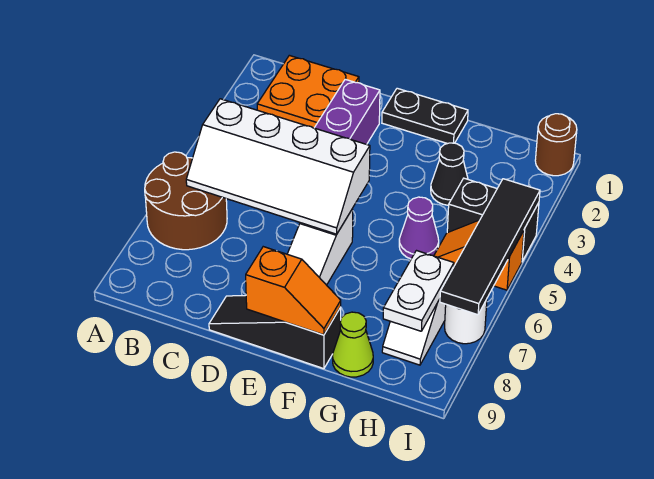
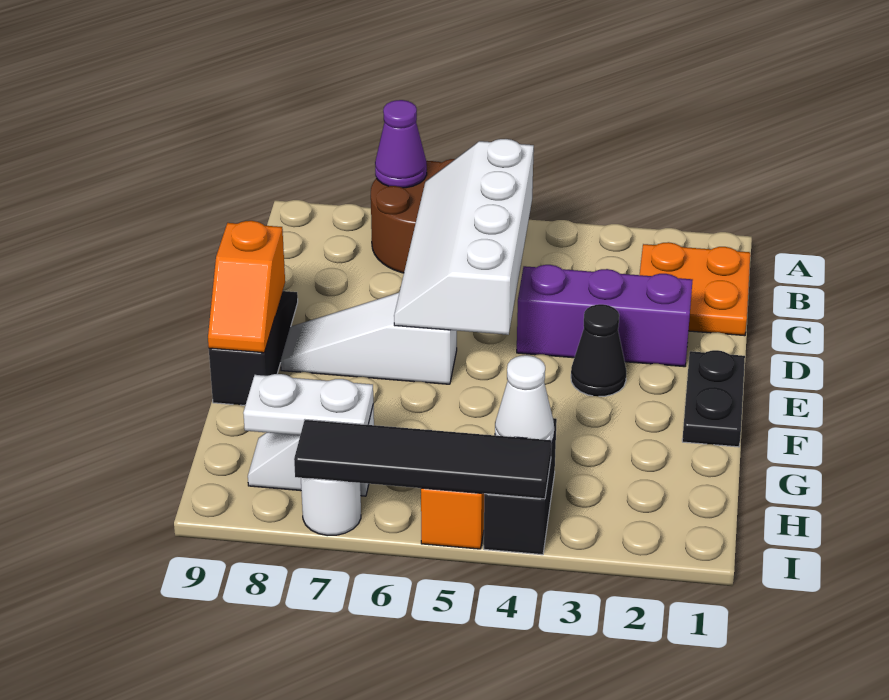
black cone G3 level 1 -> black cone E3 level 1
purple cone G5 level 1 -> purple cone A7 level 2
lime cone G9 level 1 -> none
none -> white cone H4 level 2
brown round brick I1 level 1 -> none

